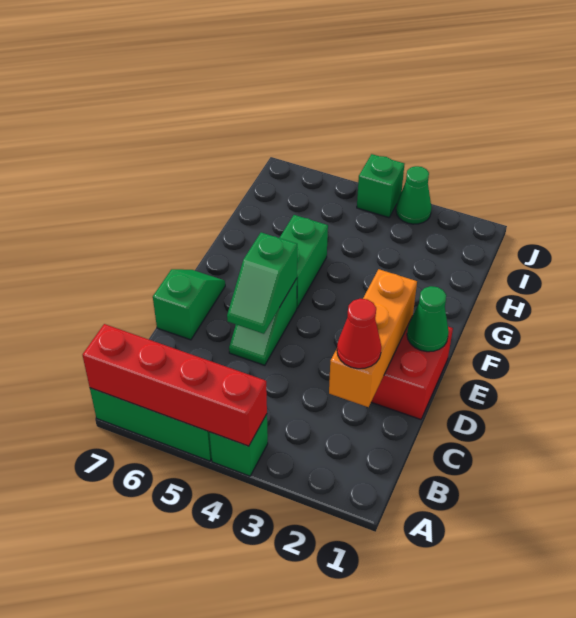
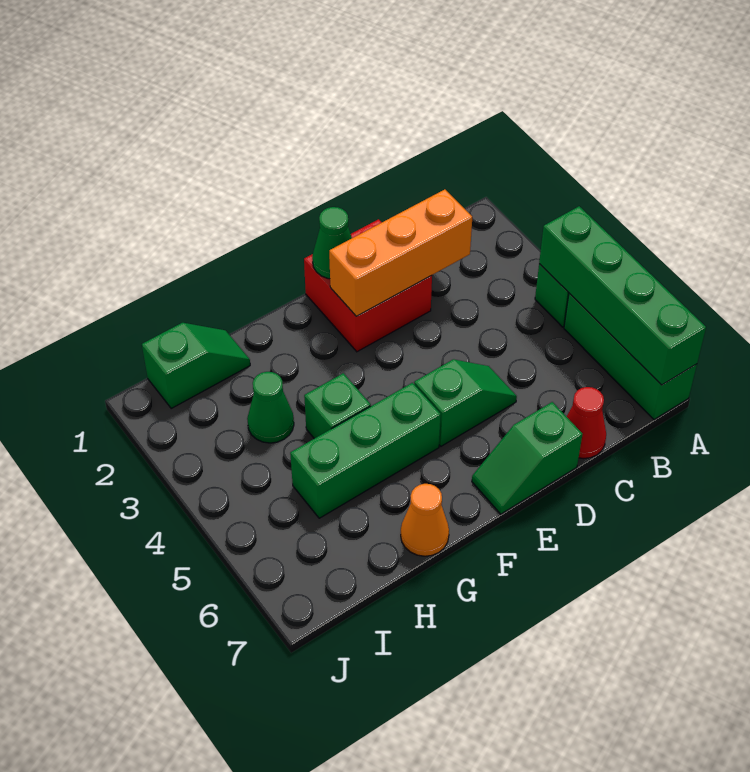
red brick A4:A7 level 2 -> green brick A4:A7 level 2
red cone C2 level 3 -> red cone C7 level 1
green slope D5:E5 level 2 top E -> green slope H1:I1 level 1 top I
green brick F5:G5 level 1 -> green brick F5:H5 level 1
none -> orange cone G7 level 1
green cone J3 level 1 -> green cone H3 level 1
green brick J4 level 1 -> green brick G4 level 1

